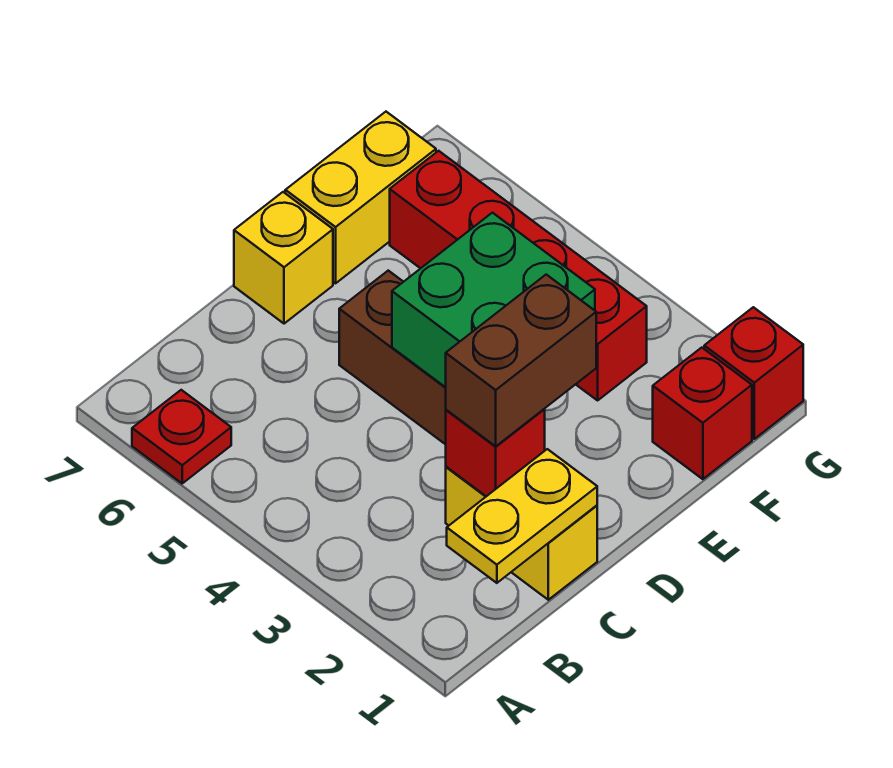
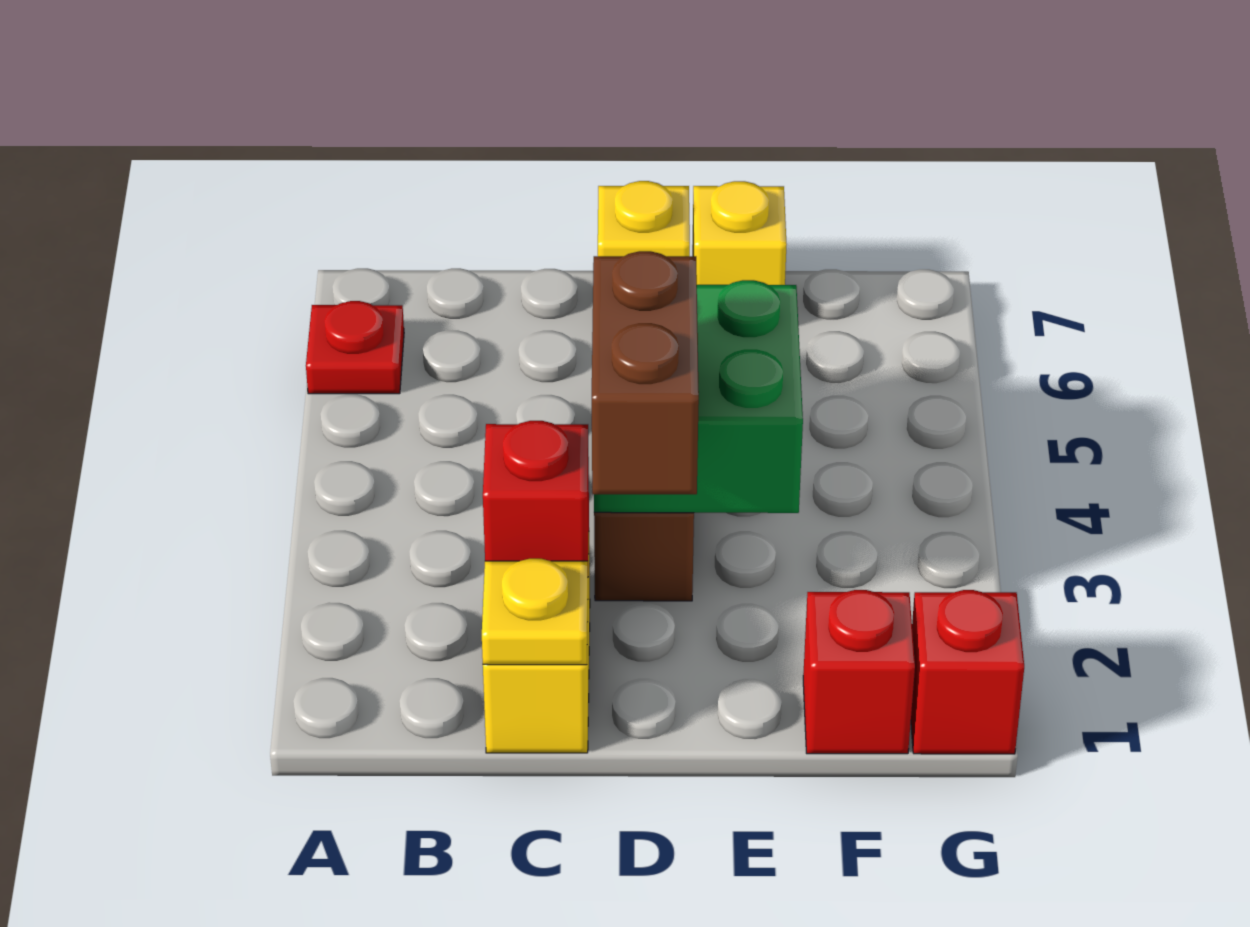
yellow plate B1:C1 level 2 -> yellow plate C1 level 2
brown brick C2:D2 level 3 -> brown brick D2:D3 level 3
yellow brick E7:F7 level 1 -> yellow brick E7 level 1
red brick F3:F6 level 1 -> none

